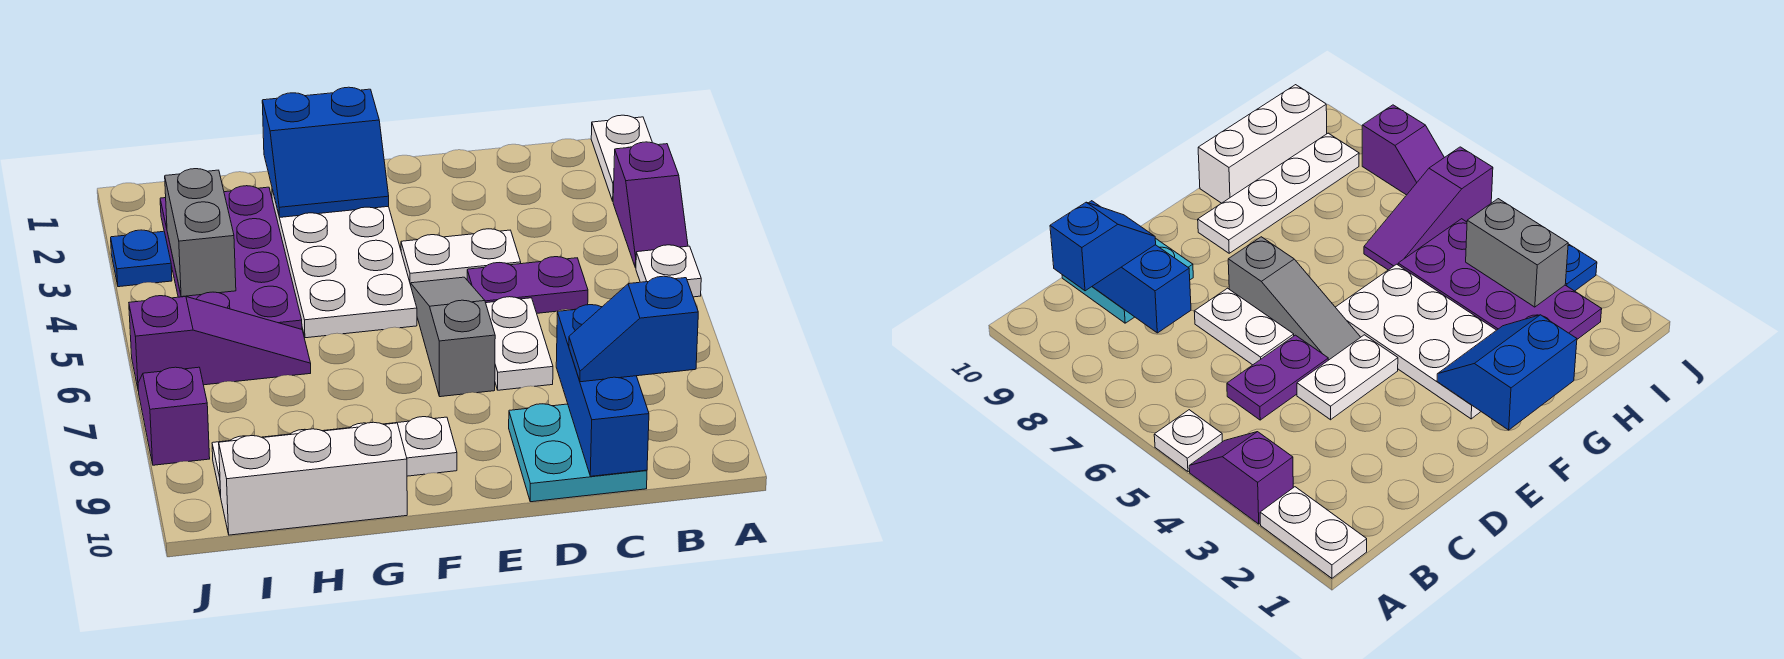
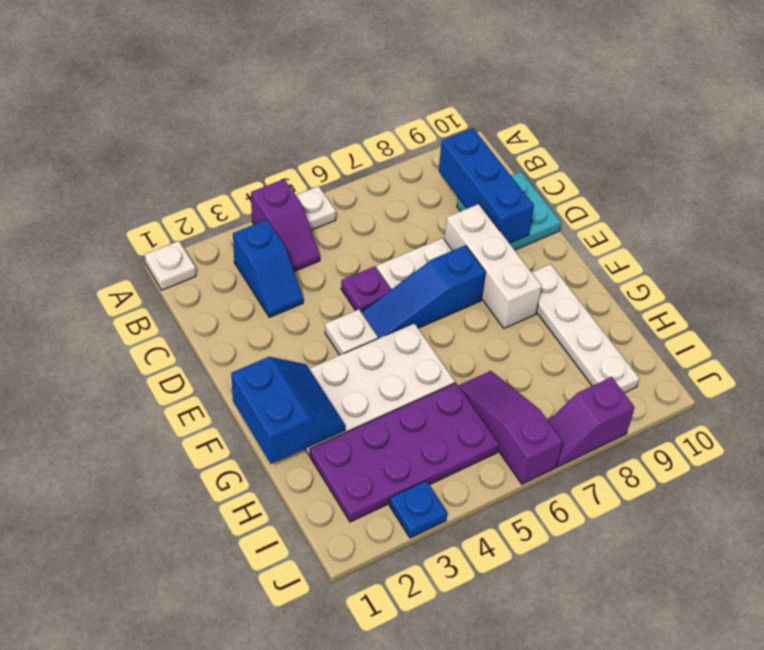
white plate A1:A2 level 1 -> white plate A1 level 1
purple slope A3:A4 level 1 top 3 -> purple slope A4:B4 level 1 top A
blue slope B9:C9 level 3 top B -> blue slope B3:C3 level 1 top B
purple plate C5:D5 level 1 -> purple plate D5 level 1
blue brick C8:C10 level 2 -> blue brick B9:D9 level 2
white plate D4:E4 level 1 -> white plate E4 level 1
grey slope E5:E7 level 1 top 7 -> blue slope E5:E7 level 1 top 7
white brick G10:I10 level 1 -> white brick D8:F8 level 1
grey brick I3:I4 level 2 -> none

